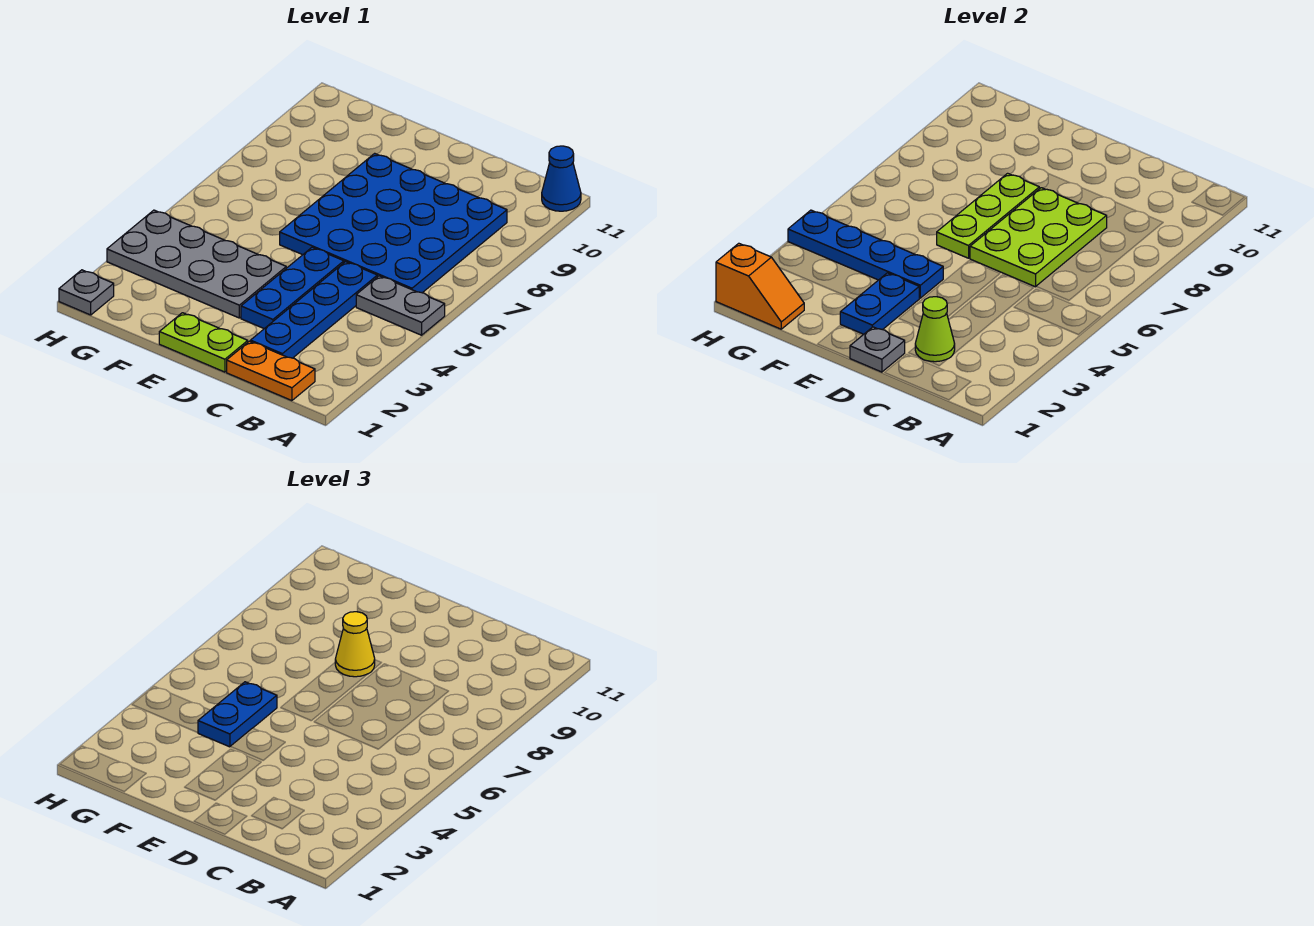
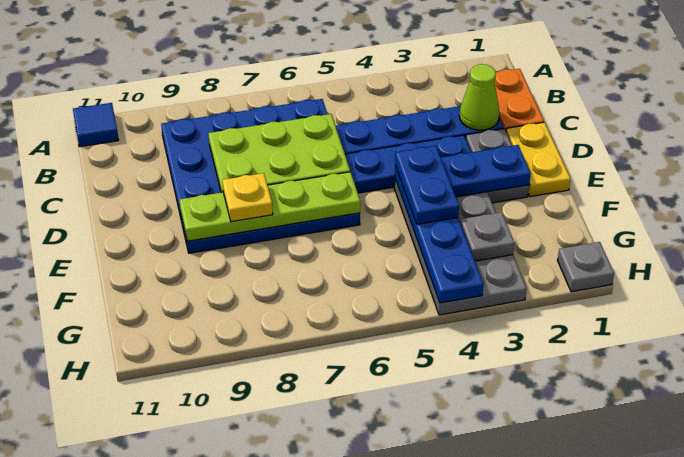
grey plate A5:B5 level 1 -> grey plate D2:E2 level 1
blue cone A11 level 1 -> blue tile A11 level 1
lime plate D1:E1 level 1 -> yellow plate D1:E1 level 1
grey plate D1 level 2 -> grey plate G3 level 2
lime plate E6:E8 level 2 -> lime plate E6:E9 level 2
yellow cone E8 level 3 -> yellow plate E8 level 3
blue plate F4:F5 level 3 -> blue plate E4:F4 level 3
orange slope G1:H1 level 2 top H -> none

